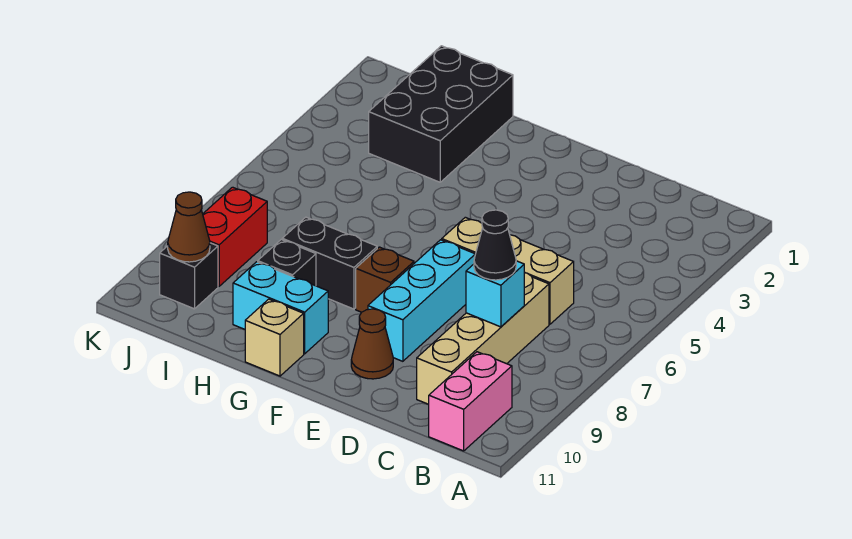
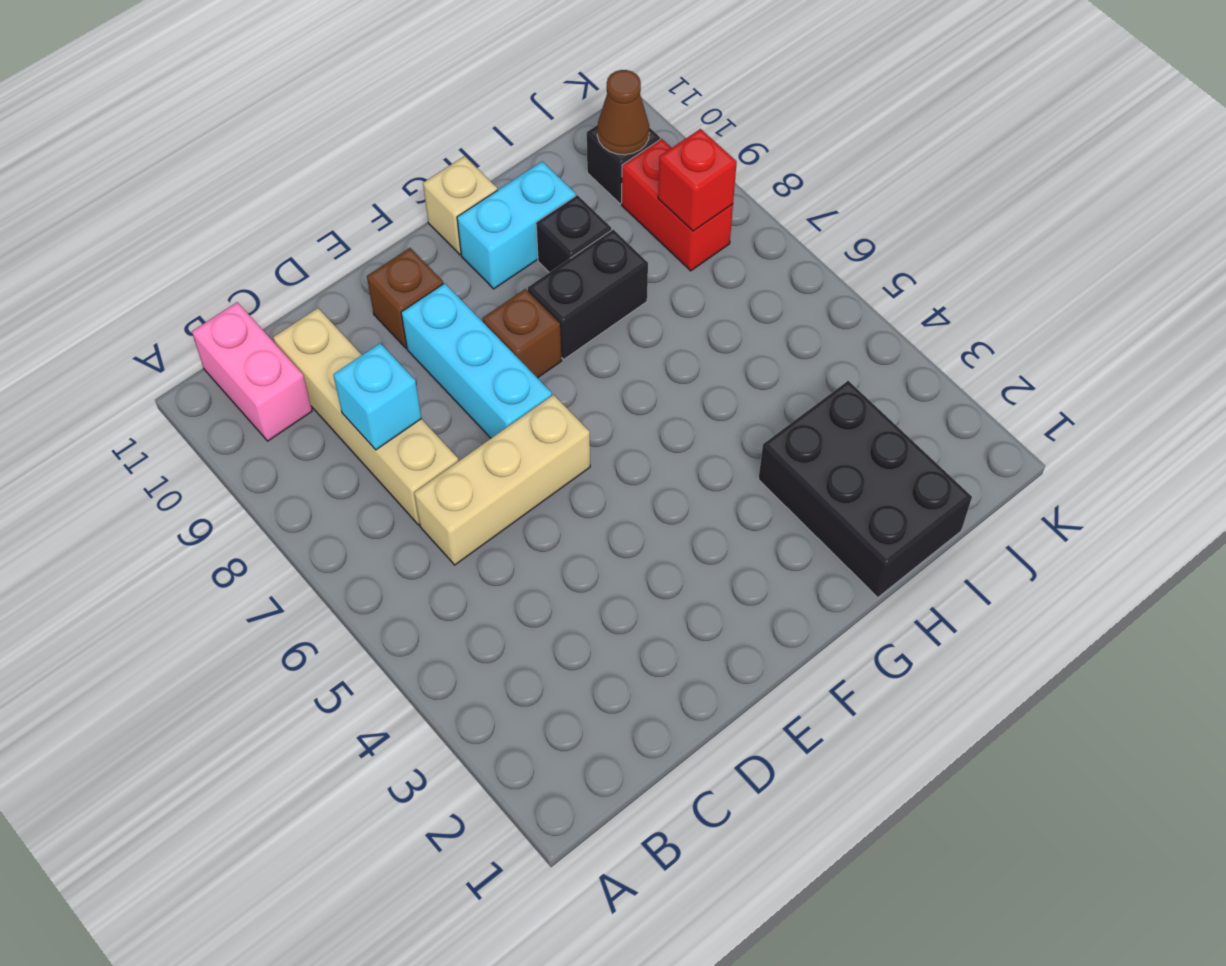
black cone C8 level 3 -> none
brown cone E10 level 1 -> brown brick E10 level 1
none -> red brick J8 level 2

